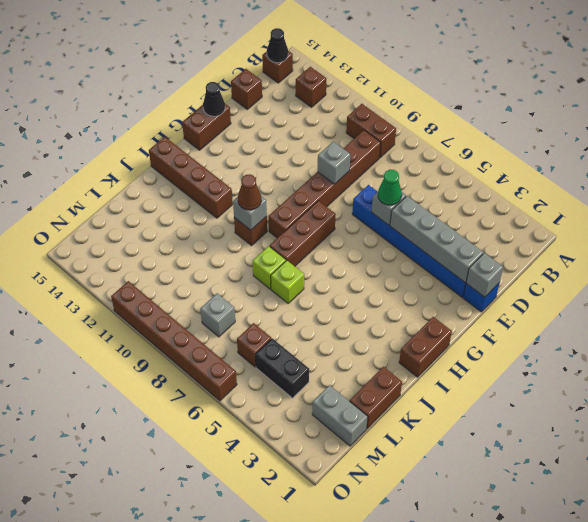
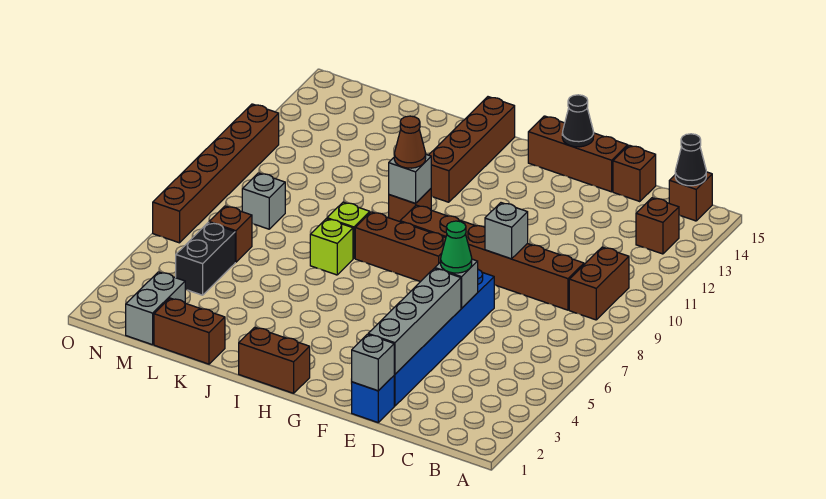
brown brick F15:G15 level 1 -> brown brick E15:G15 level 1

